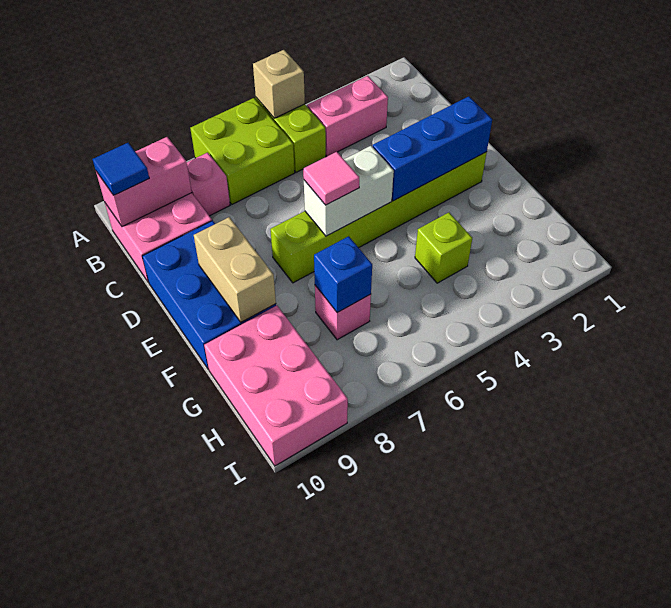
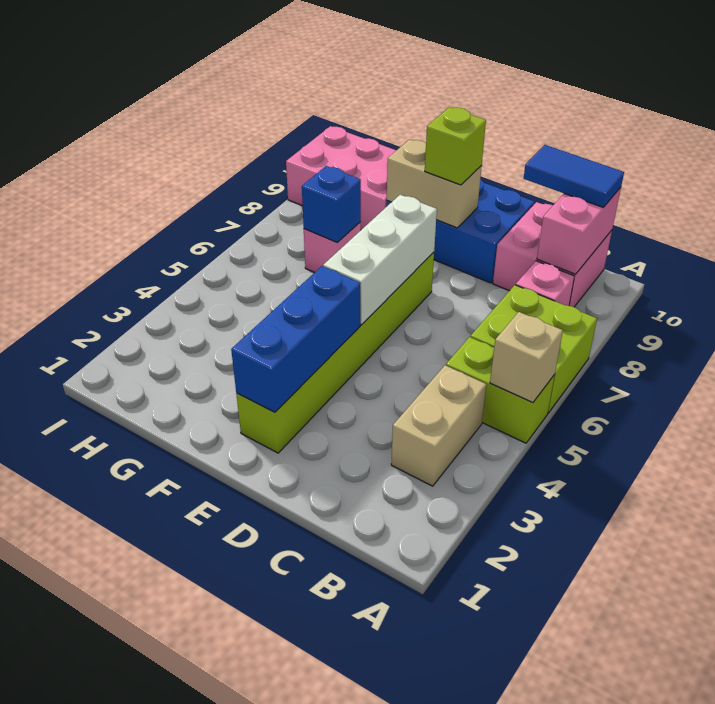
pink brick B3:B4 level 1 -> tan brick B3:B4 level 1
blue tile B10 level 3 -> blue tile B10:C10 level 3
white brick E5:E6 level 2 -> white brick E5:E7 level 2
pink tile E6 level 3 -> none
lime brick G4 level 1 -> lime brick E9 level 3

